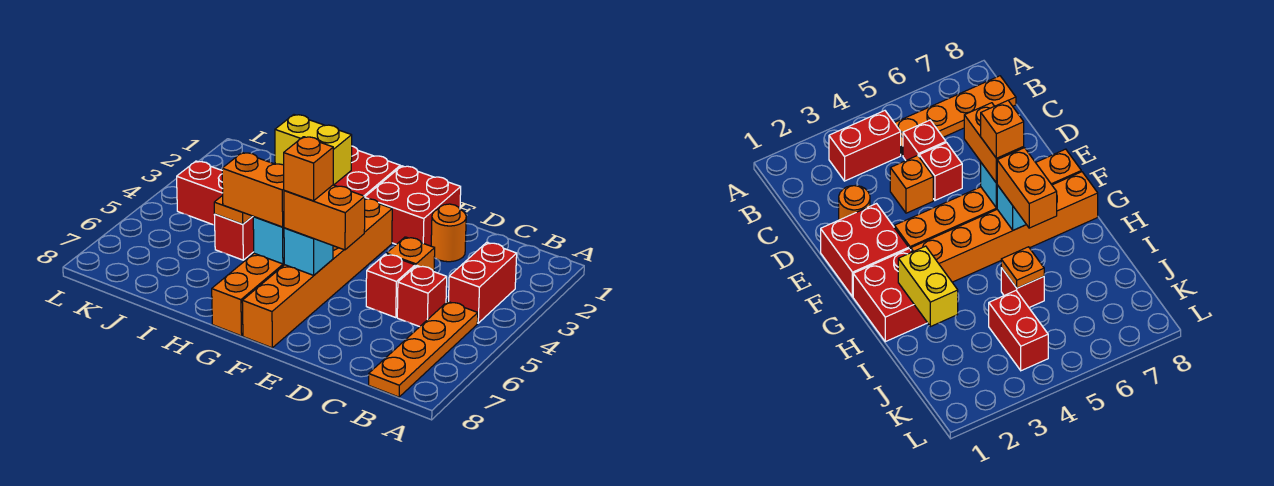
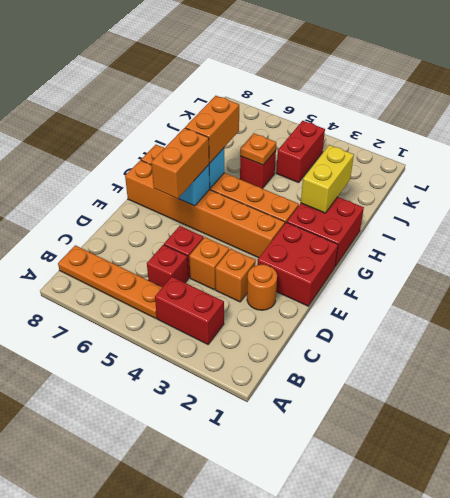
orange brick F6 level 4 -> orange brick D3 level 1

